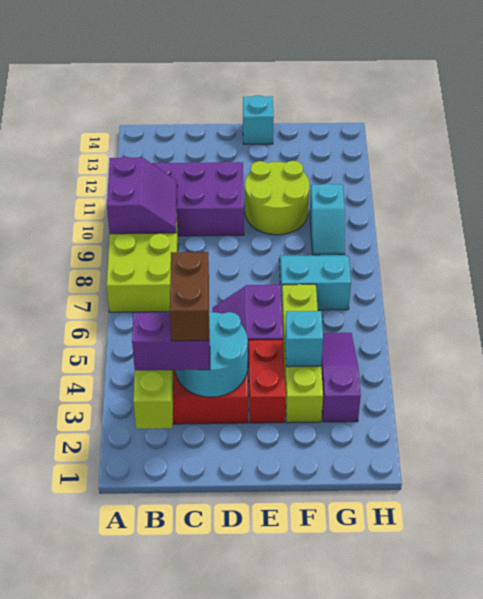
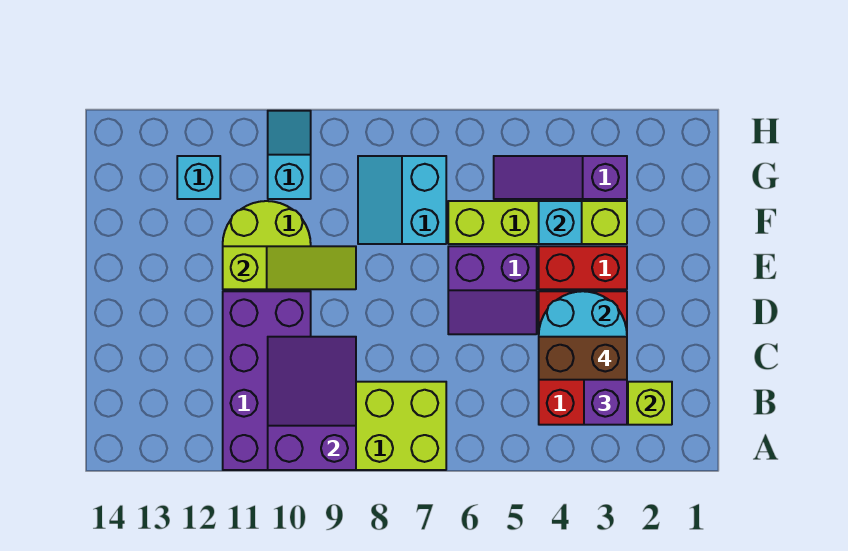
purple slope A9:B10 level 2 top A -> purple slope A9:C10 level 2 top A
none -> lime slope E9:E11 level 2 top 11
cyan brick E14 level 1 -> cyan brick G12 level 1
cyan slope G9:G10 level 1 top 10 -> cyan slope G10:H10 level 1 top G

